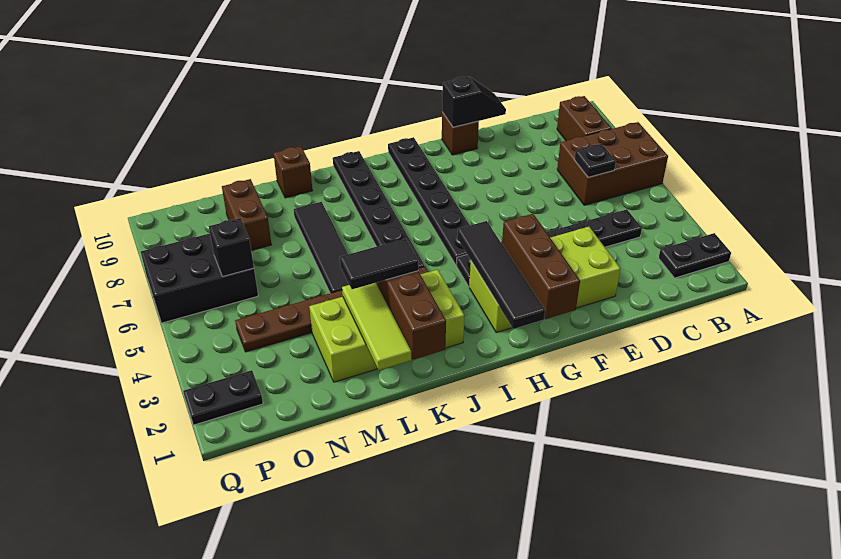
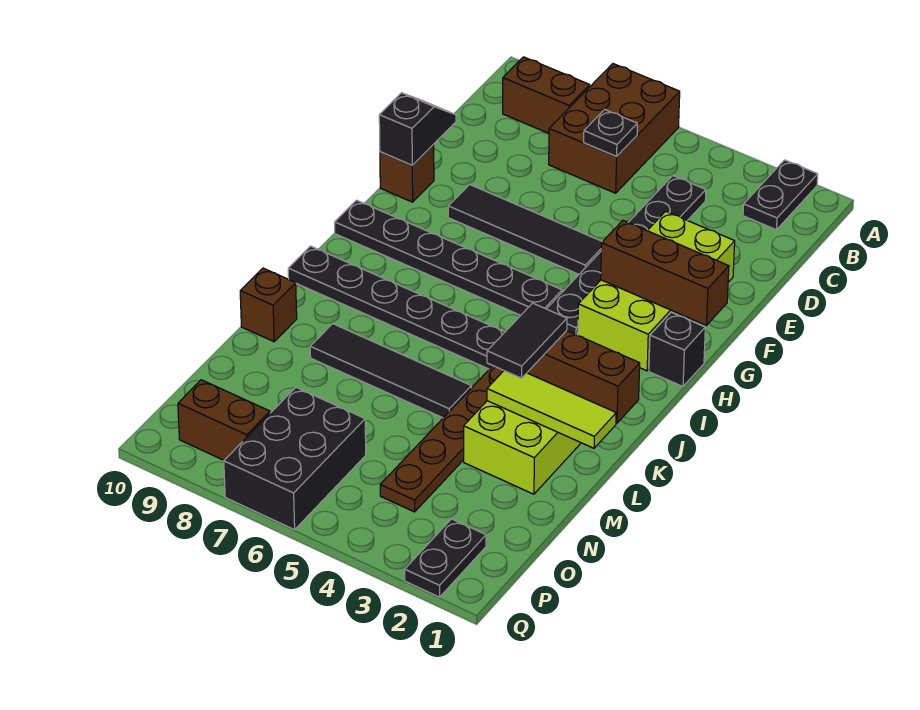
black tile H1:H4 level 2 -> black tile F5:F8 level 1
brown brick N8:N9 level 1 -> brown brick P8:P9 level 1
black brick O6 level 2 -> black brick H1 level 1

